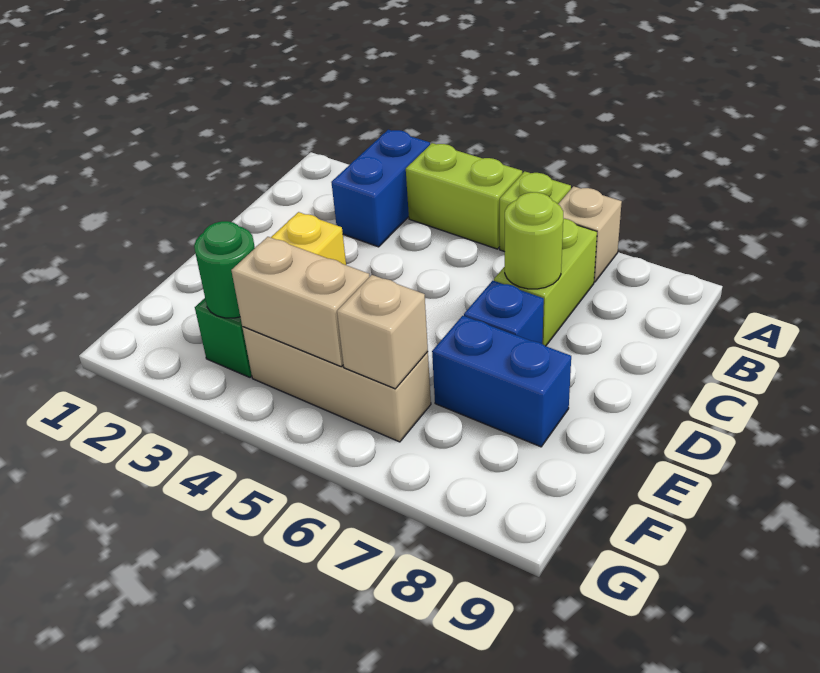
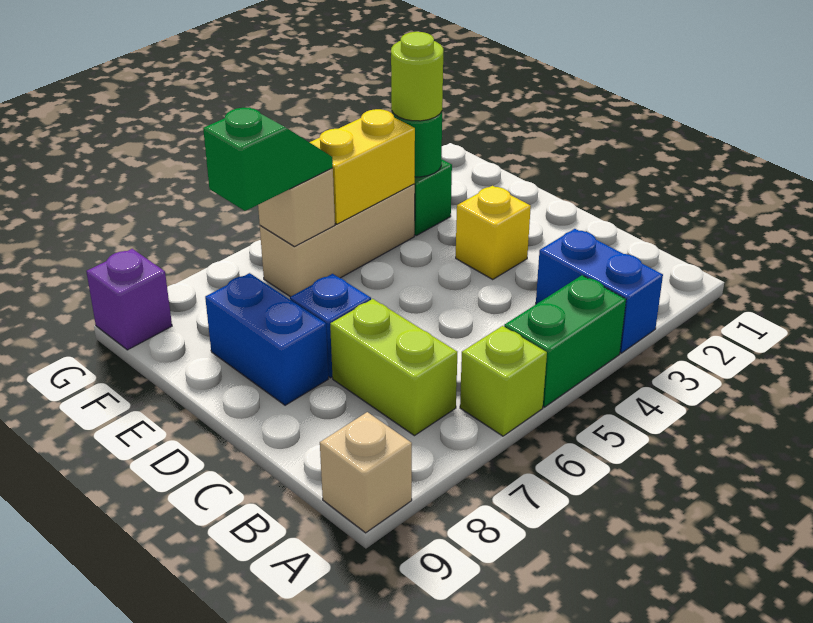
lime brick A4:A5 level 1 -> green brick A4:A5 level 1
tan brick A7 level 1 -> tan brick A9 level 1
lime round brick C7 level 2 -> lime round brick F3 level 3
blue brick E7:E8 level 1 -> blue brick D8:E8 level 1
tan brick F4:F5 level 2 -> yellow brick F4:F5 level 2
none -> green slope F6:F7 level 3 top 7
none -> purple brick G9 level 1

